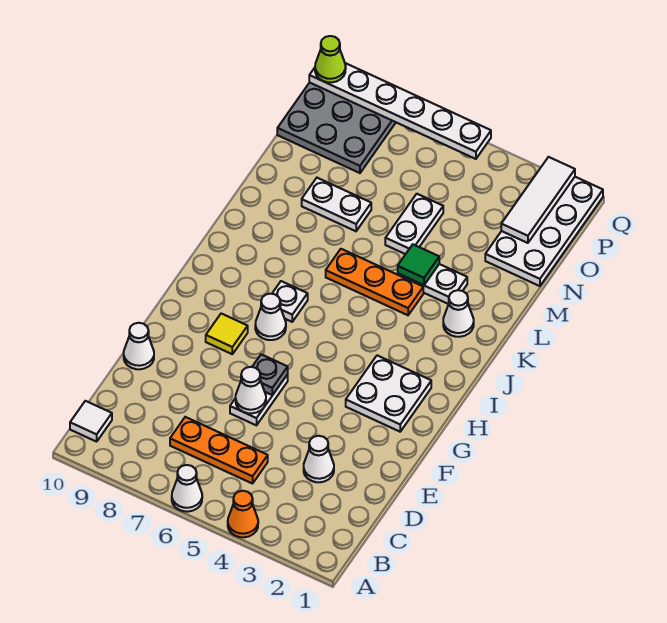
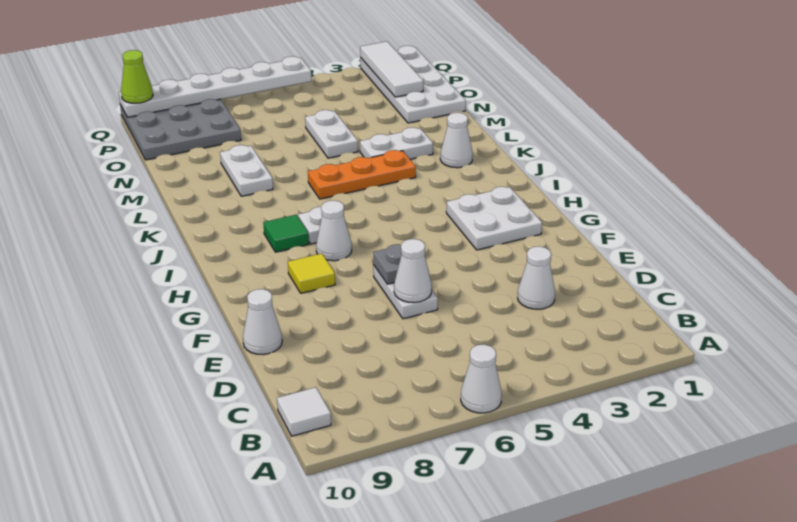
orange cone A4 level 1 -> none
orange plate C5:C7 level 1 -> none
green tile L4 level 2 -> green tile I8 level 1
white plate M7:M8 level 1 -> white plate L8:M8 level 1

